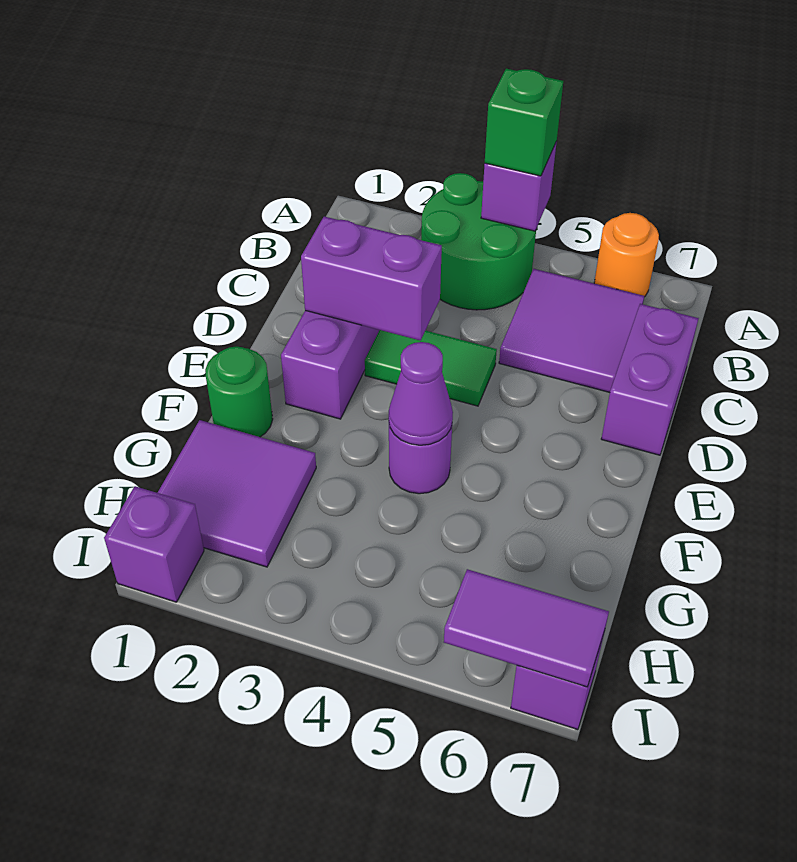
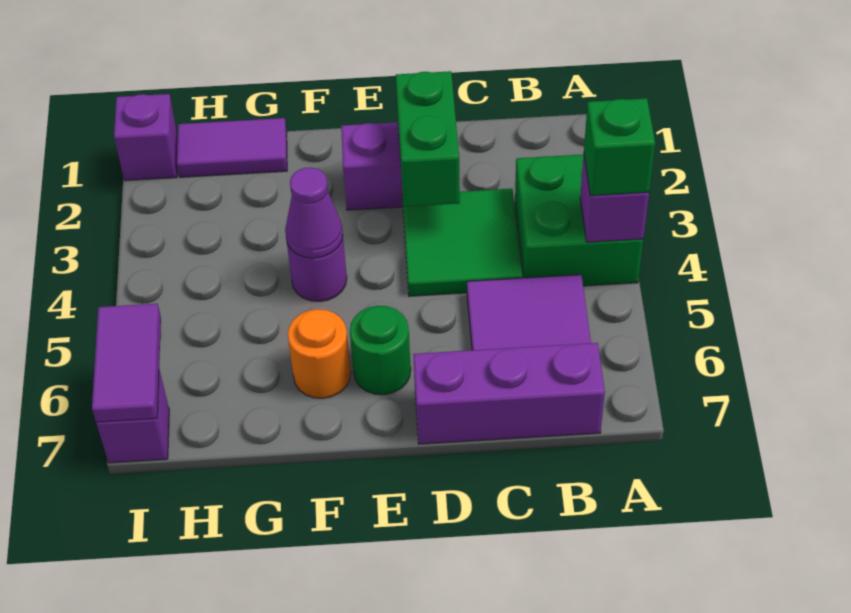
green round brick A3:B4 level 1 -> green brick A3:B4 level 1
orange round brick A6 level 1 -> orange round brick F6 level 1
purple brick C7:D7 level 1 -> purple brick B7:D7 level 1
purple brick D2:D3 level 2 -> green brick D2:D3 level 2
green tile D3:D4 level 1 -> green tile C3:D4 level 1
green round brick F1 level 1 -> green round brick E6 level 1
purple tile G1:H2 level 1 -> purple tile G1:H1 level 1

